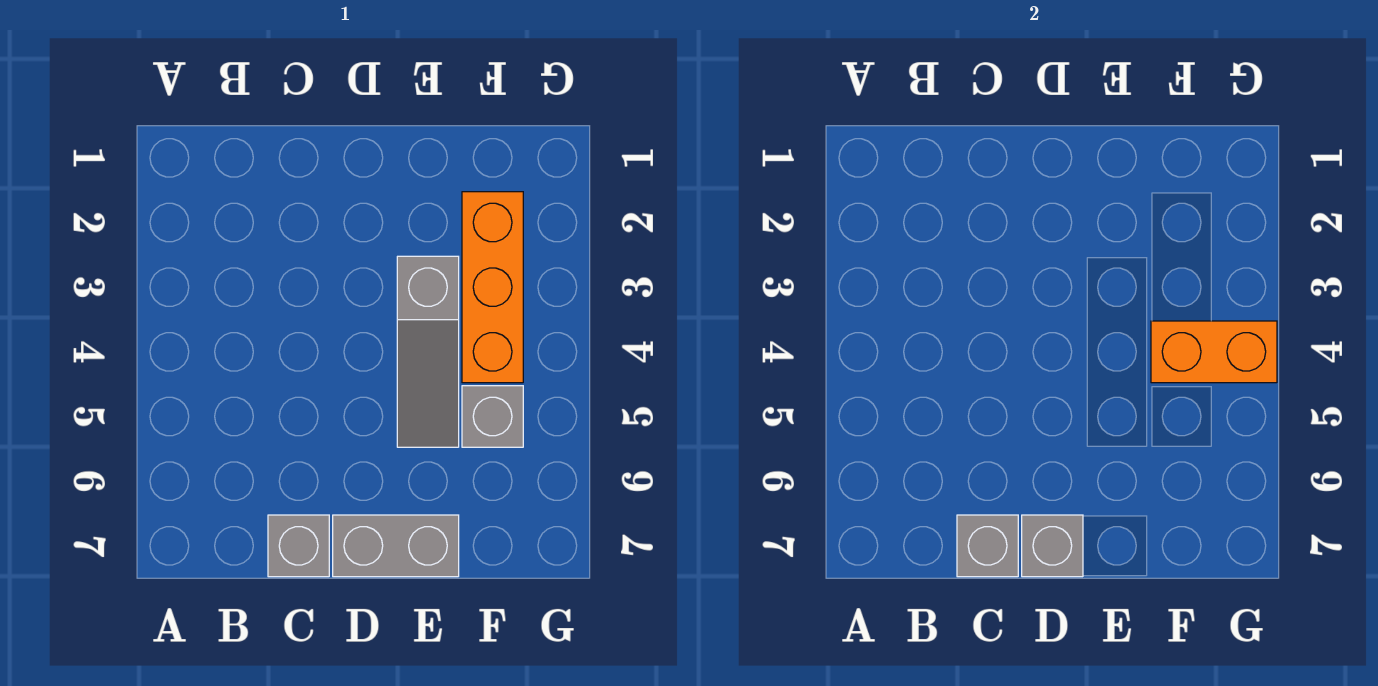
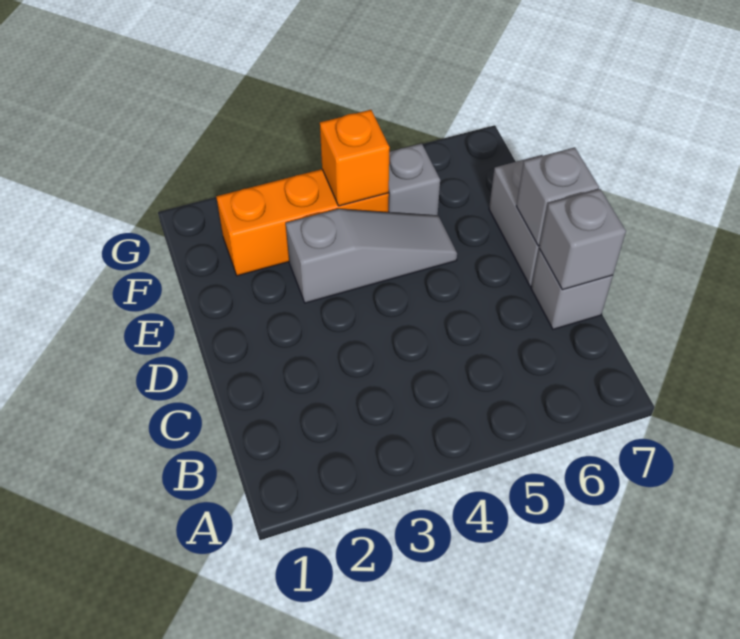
orange brick F4:G4 level 2 -> orange brick F4 level 2

